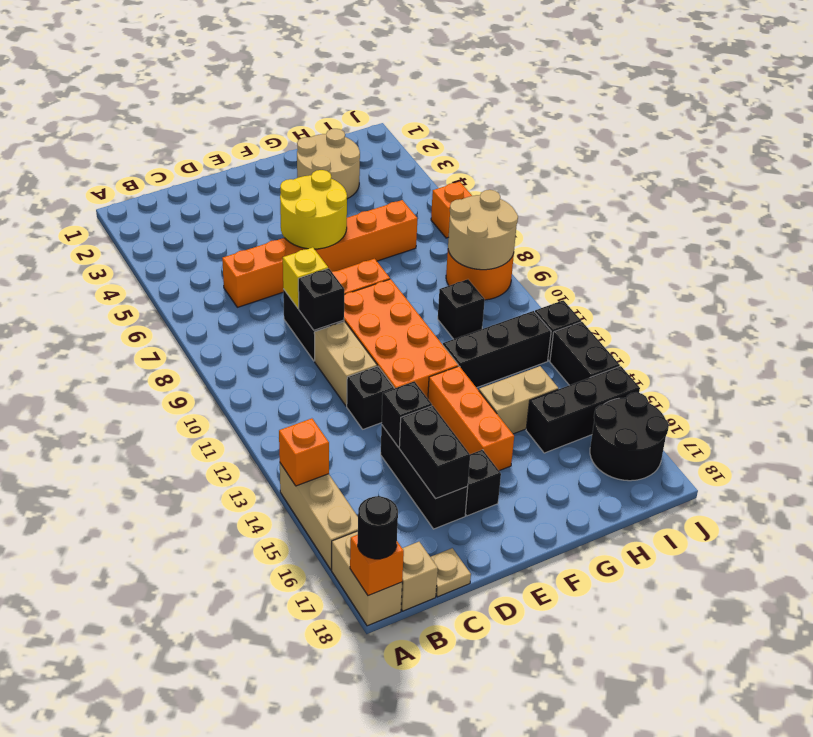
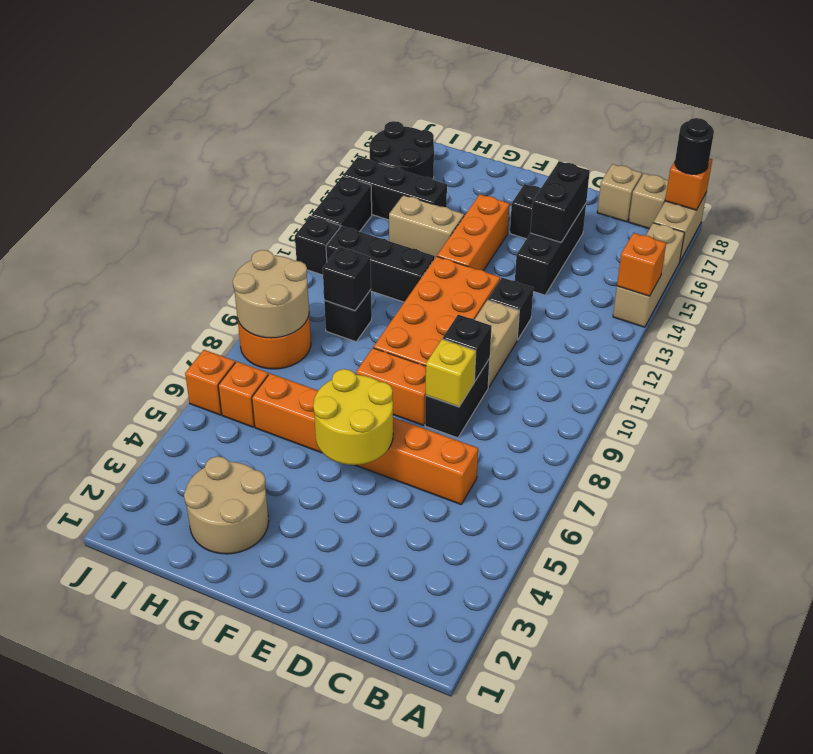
tan plate C18 level 1 -> tan brick C18 level 1
black brick D14 level 2 -> black brick H10 level 2
none -> orange brick I6 level 1

